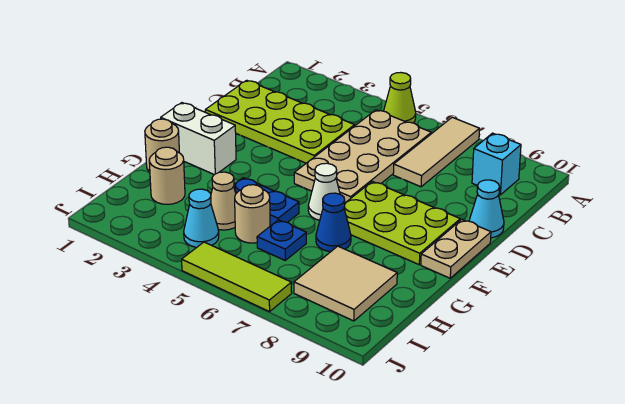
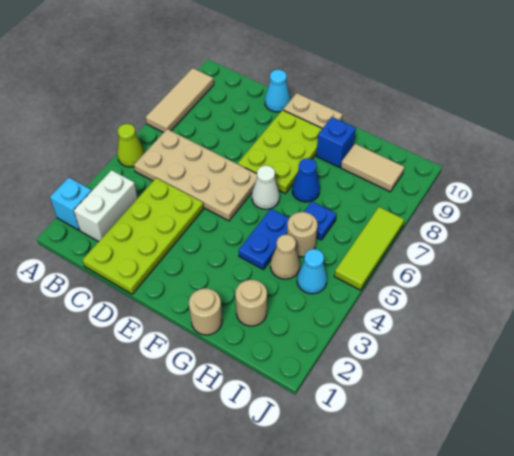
tan tile A7:C7 level 1 -> tan tile A7:A9 level 1
cyan brick B9 level 1 -> cyan brick A2 level 1
white brick F1:F2 level 1 -> white brick B2:B3 level 1
none -> blue brick G9 level 1
tan tile H8:I9 level 1 -> tan tile H9:I9 level 1

